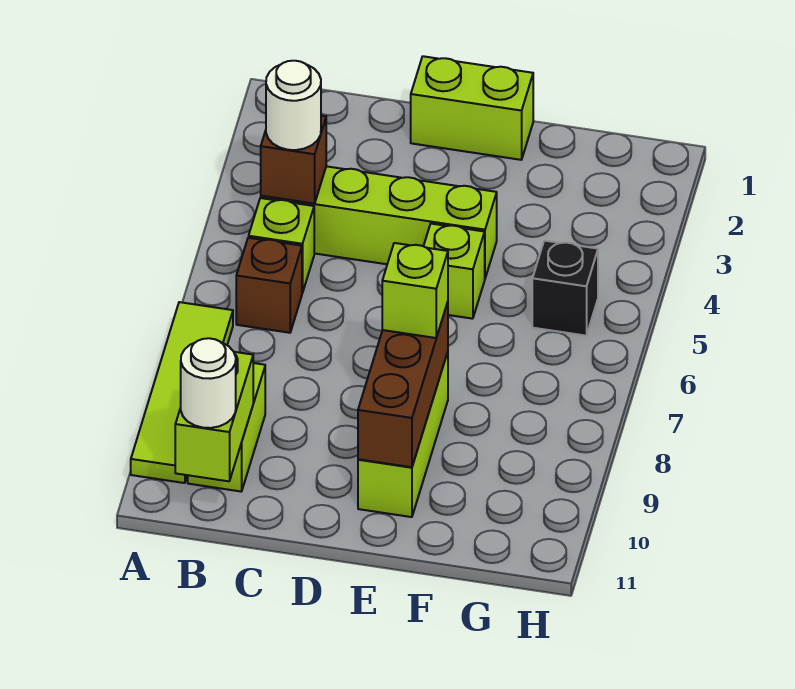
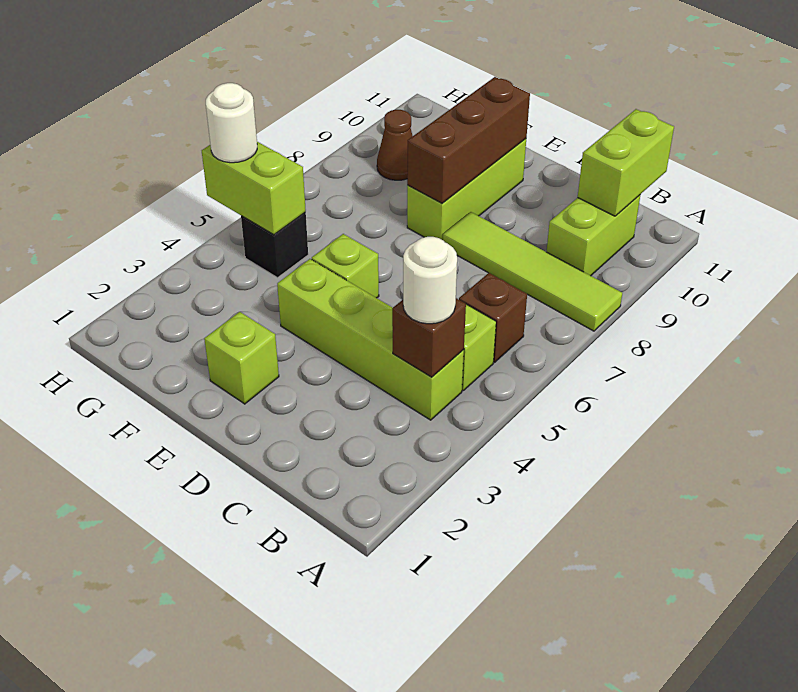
lime tile A7:A10 level 1 -> lime tile A8:D8 level 1
white round brick B11 level 3 -> white round brick H5 level 3
lime brick D1:E1 level 1 -> lime brick G5:H5 level 2
lime brick E8 level 3 -> lime brick E2 level 1
none -> brown cone G9 level 1

